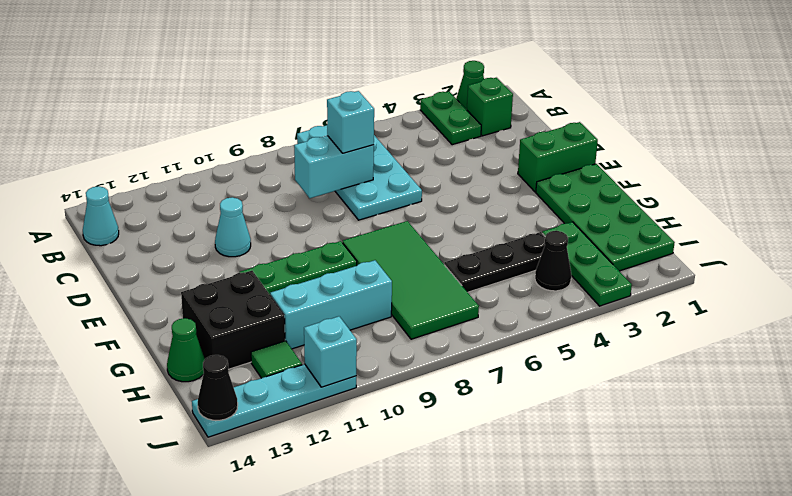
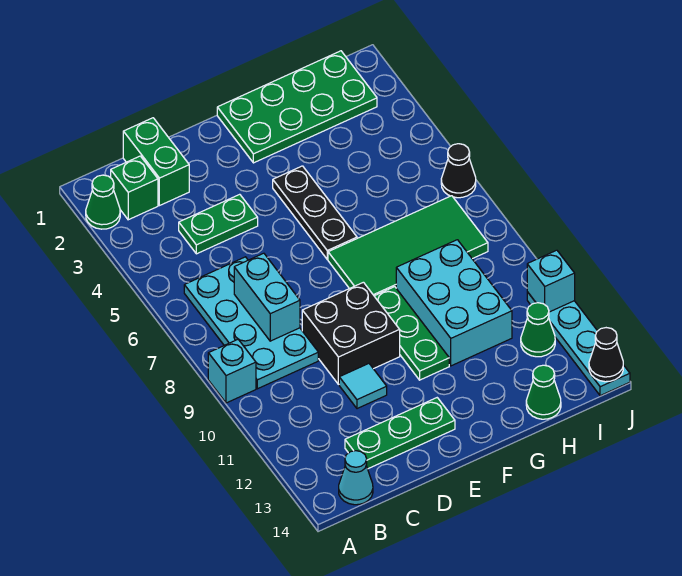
green plate A3:B3 level 1 -> green plate C4:D4 level 1
cyan plate A6:D7 level 1 -> cyan plate B6:C9 level 1
cyan brick C7 level 3 -> cyan brick A9 level 1
cyan cone D11 level 1 -> cyan tile D11 level 1
green brick E1:E2 level 1 -> green brick C1:C2 level 1
black brick G12:H13 level 1 -> black brick D9:E10 level 1
green plate H3:J3 level 1 -> green plate C13:E13 level 1
black plate H4:H6 level 1 -> black plate F4:F6 level 1
cyan brick H9:H11 level 1 -> cyan brick G9:H11 level 1
black cone I4 level 1 -> black cone J6 level 1
green tile I12 level 1 -> green cone I12 level 1

